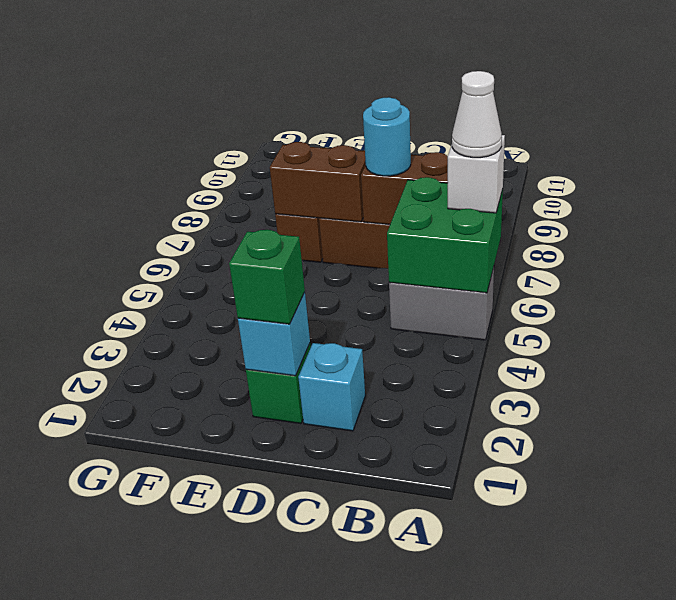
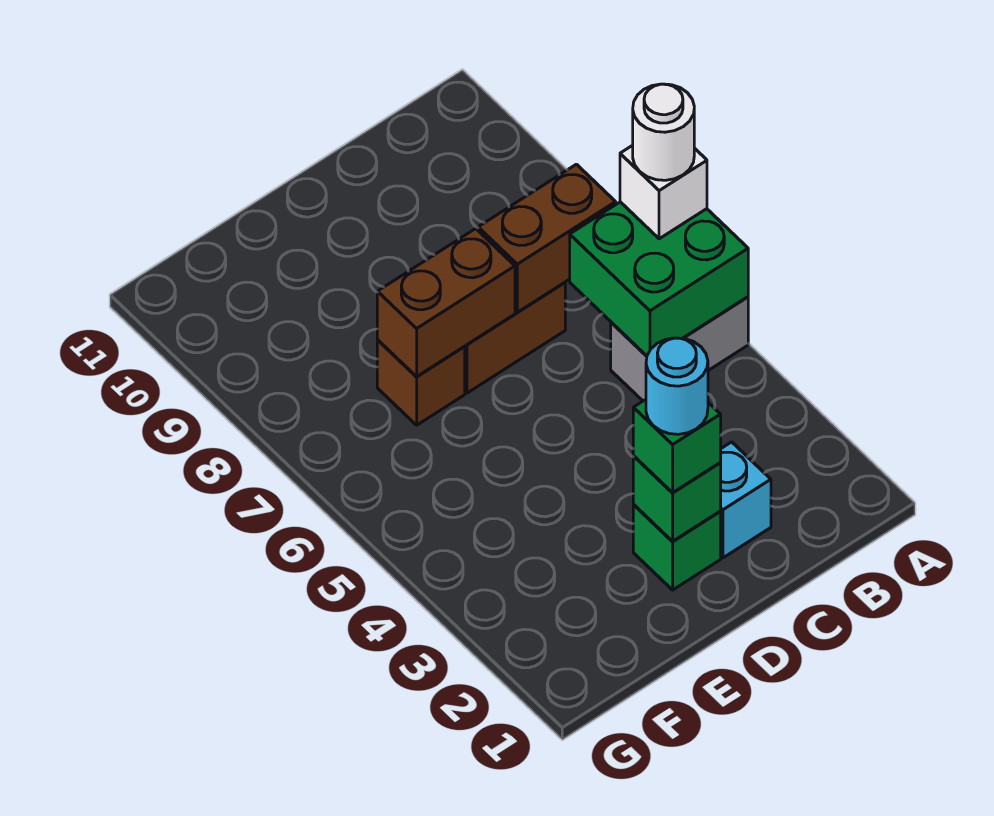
white cone A6 level 4 -> white round brick A6 level 4
cyan round brick C7 level 3 -> cyan round brick D2 level 4
cyan brick D2 level 2 -> green brick D2 level 2

